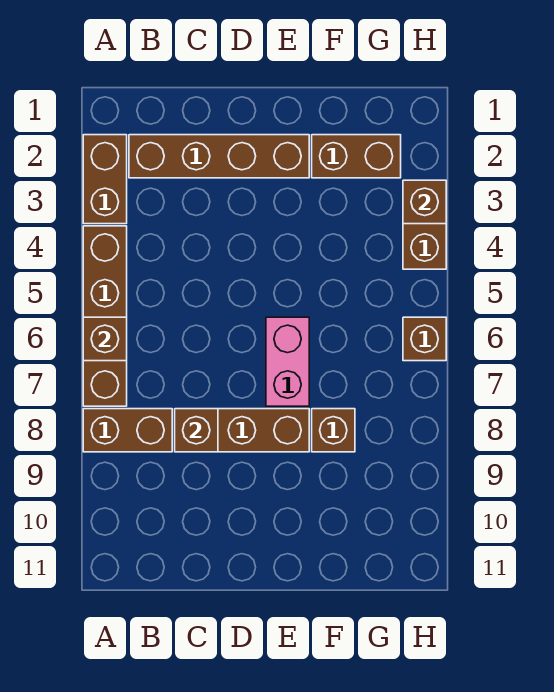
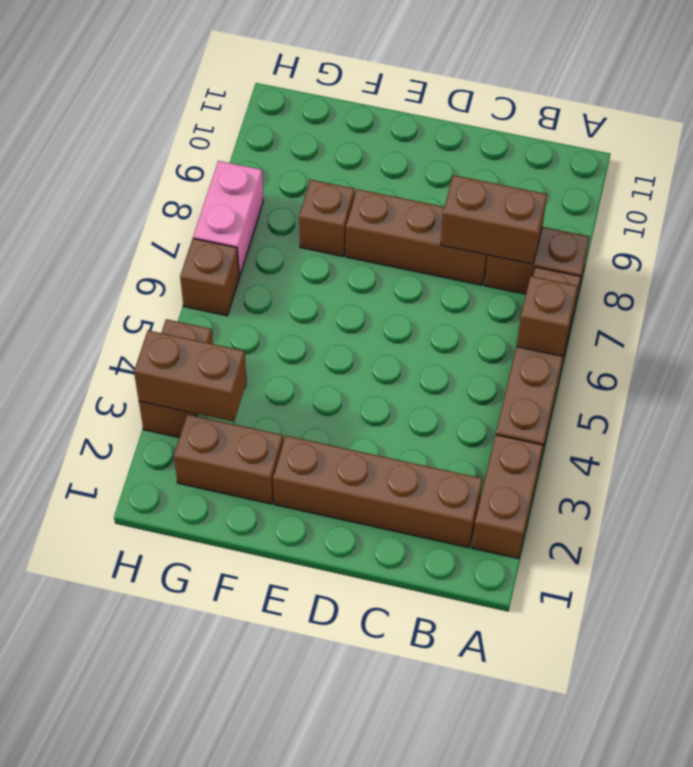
brown brick C8 level 2 -> brown brick B8:C8 level 2
pink brick E6:E7 level 1 -> pink brick H7:H8 level 1
brown brick H3 level 2 -> brown brick G3:H3 level 2

